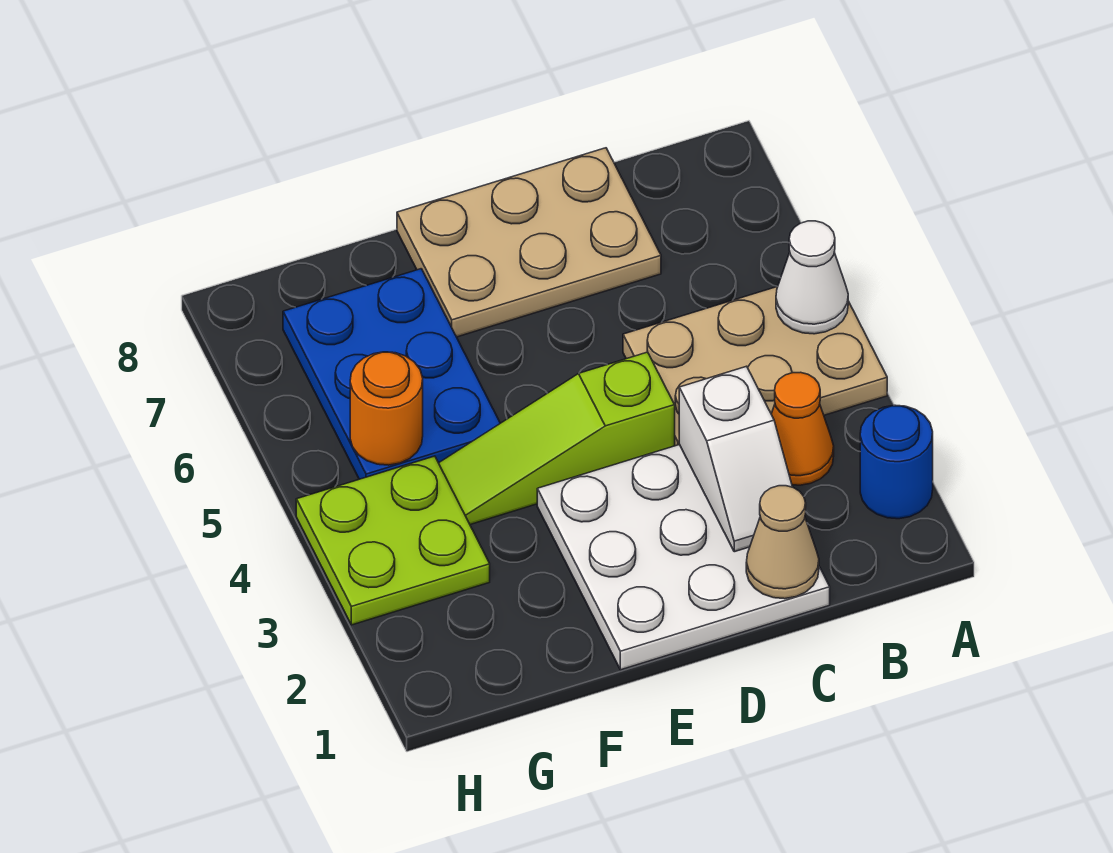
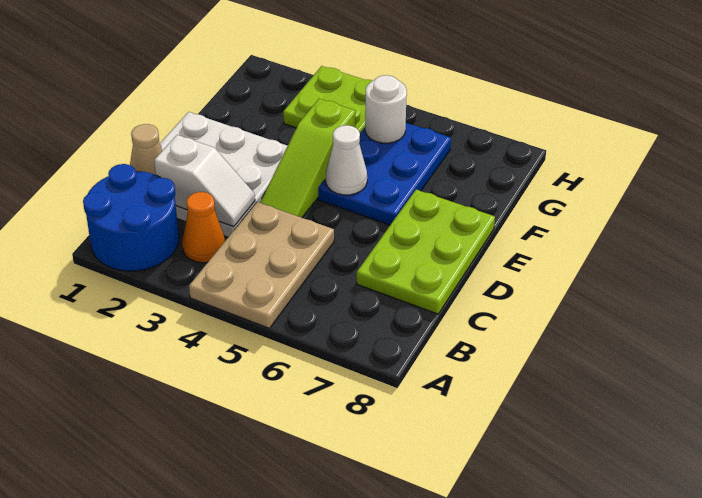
blue round brick A2 level 1 -> blue round brick A1:B2 level 1
white cone A5 level 2 -> white cone E5 level 2
white slope C2:C3 level 2 top 3 -> white slope C2:C3 level 2 top 2
tan plate C7:E8 level 1 -> lime plate C7:E8 level 1
lime slope D4:F4 level 1 top D -> lime slope D4:F4 level 1 top F
blue plate F5:G7 level 1 -> blue plate E5:G6 level 1
orange round brick G5 level 2 -> white round brick G5 level 2

